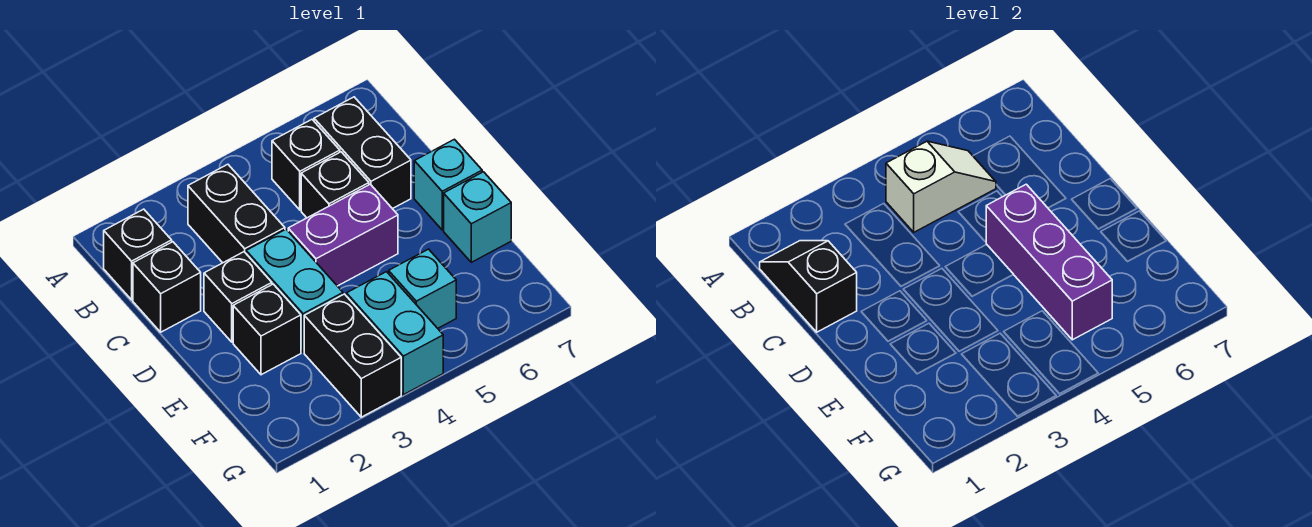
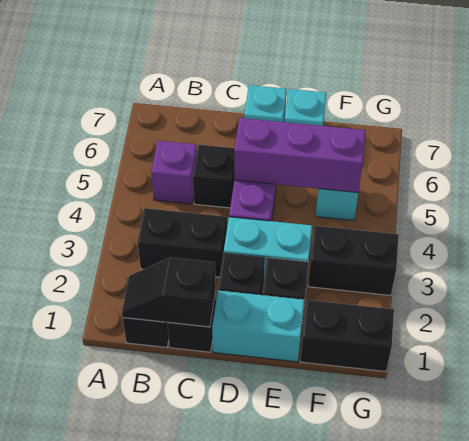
white slope B4:B5 level 2 top 4 -> none
black brick B5 level 1 -> purple brick B5 level 1
black brick B6:C6 level 1 -> black brick F1:G1 level 1
cyan brick F4:G4 level 1 -> cyan brick D1:E1 level 1

